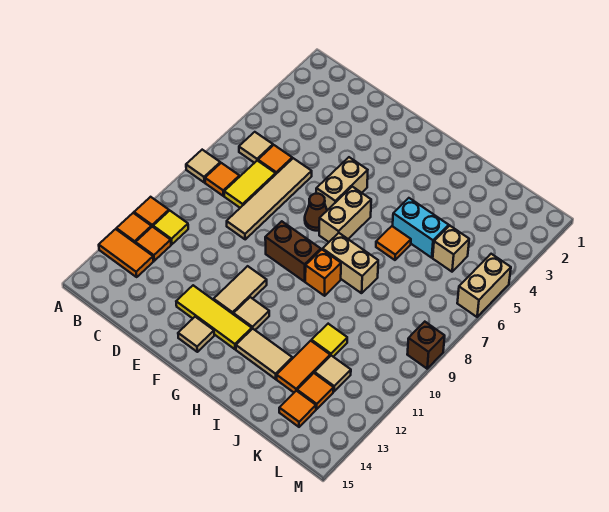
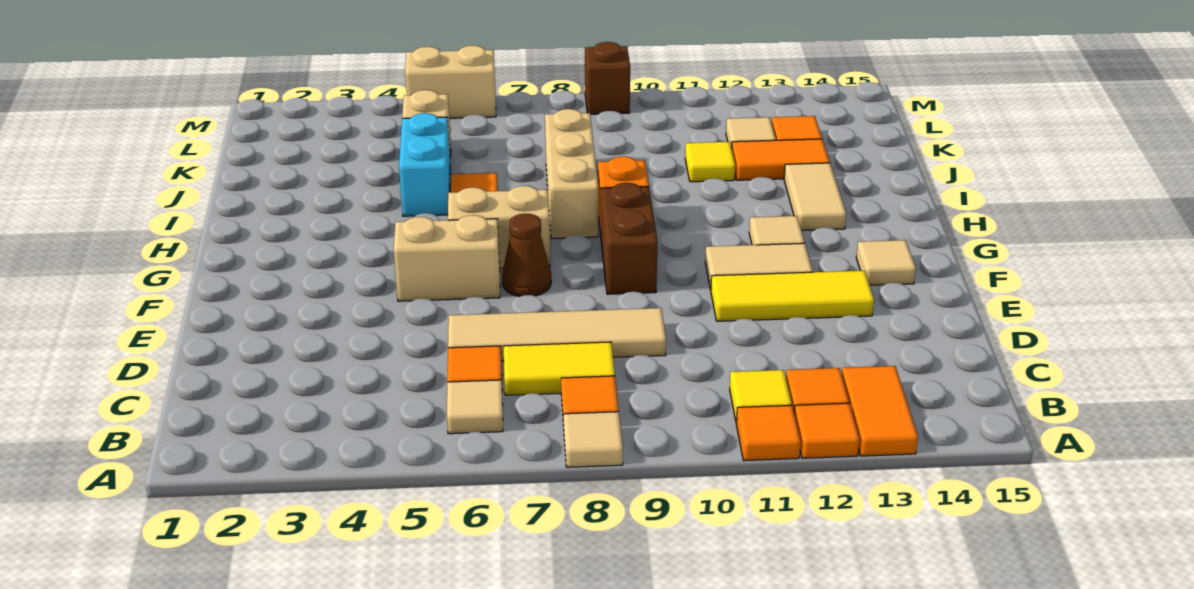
yellow tile E13:G13 level 1 -> yellow tile E11:E13 level 1
tan brick H8:I8 level 1 -> tan brick H8:J8 level 1
orange tile K14 level 1 -> none

